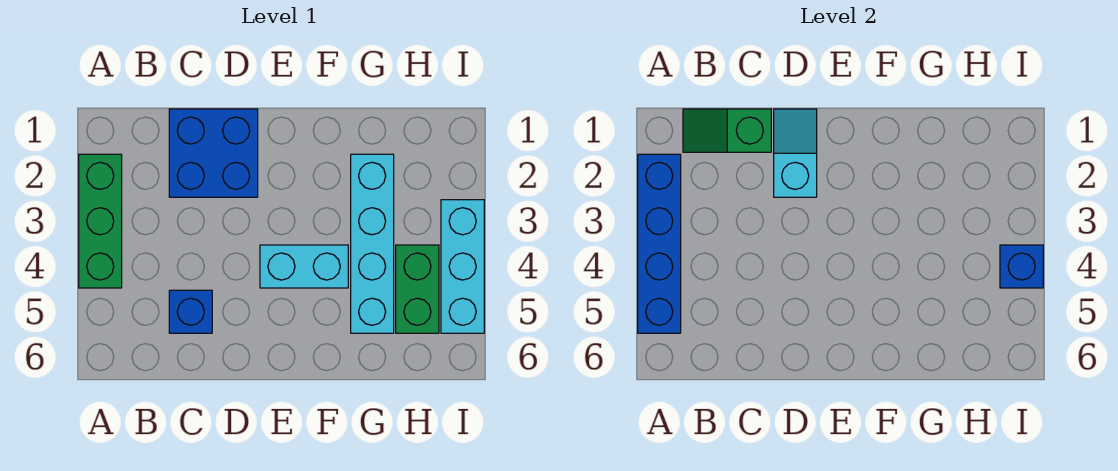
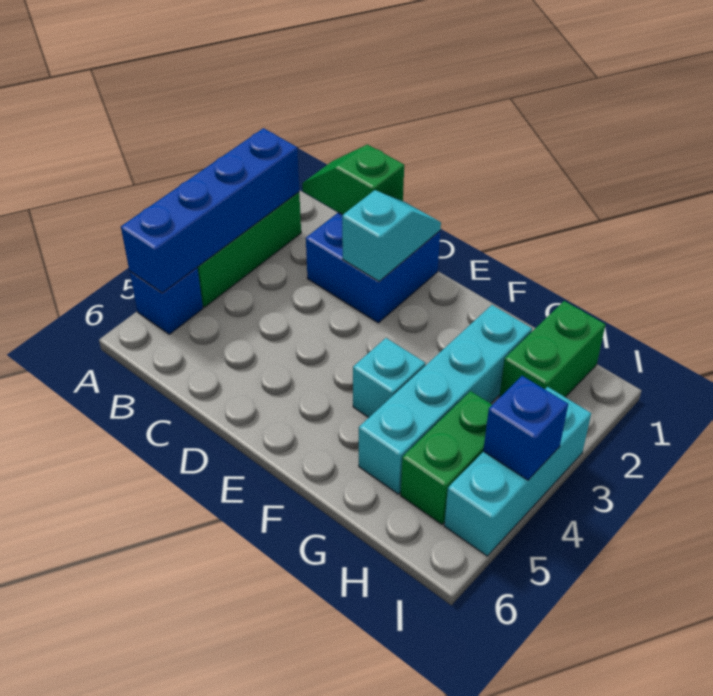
blue brick C5 level 1 -> blue brick A5 level 1
cyan brick E4:F4 level 1 -> cyan brick F4 level 1
none -> green brick H1:H2 level 1

